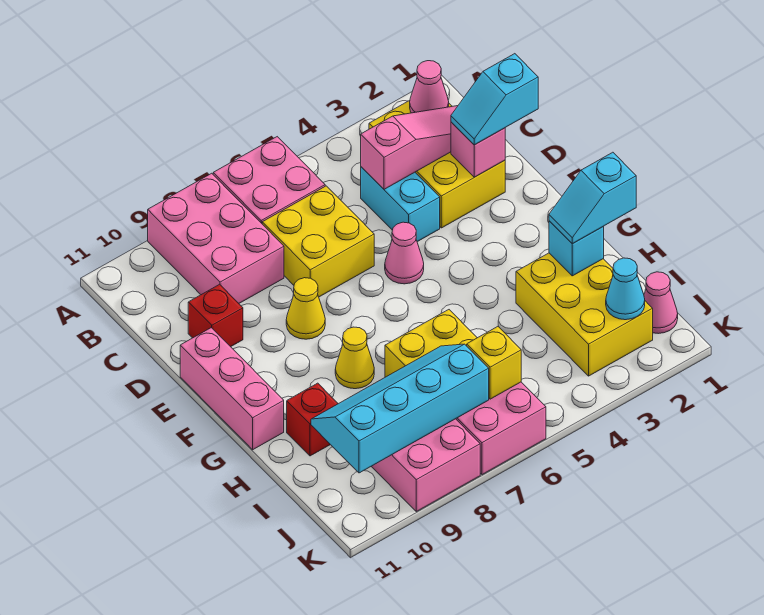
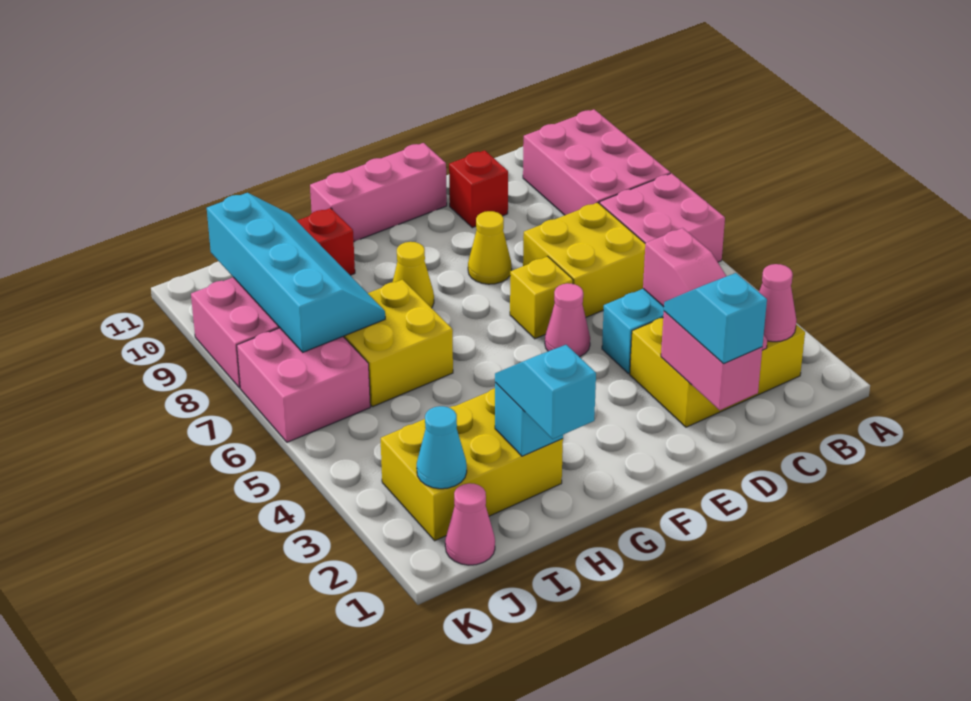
pink brick A8:C9 level 1 -> pink brick A8:B10 level 1
pink brick D2 level 2 -> pink brick D1:D2 level 2
yellow brick J6 level 2 -> yellow brick E6 level 1

